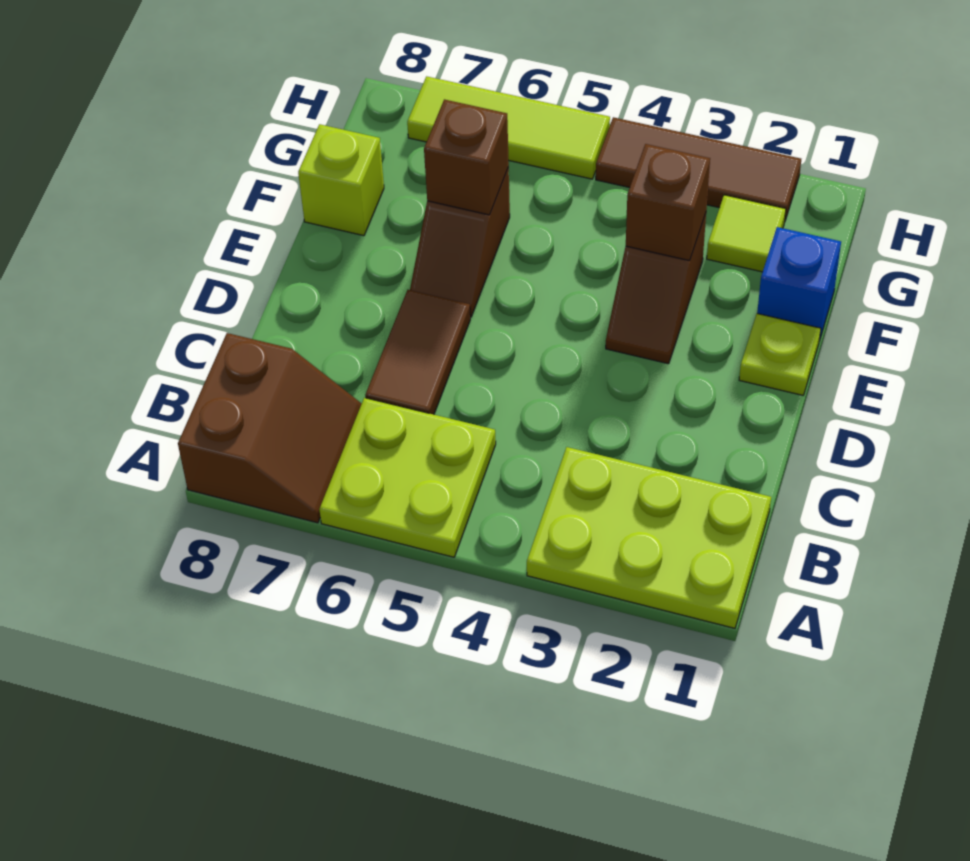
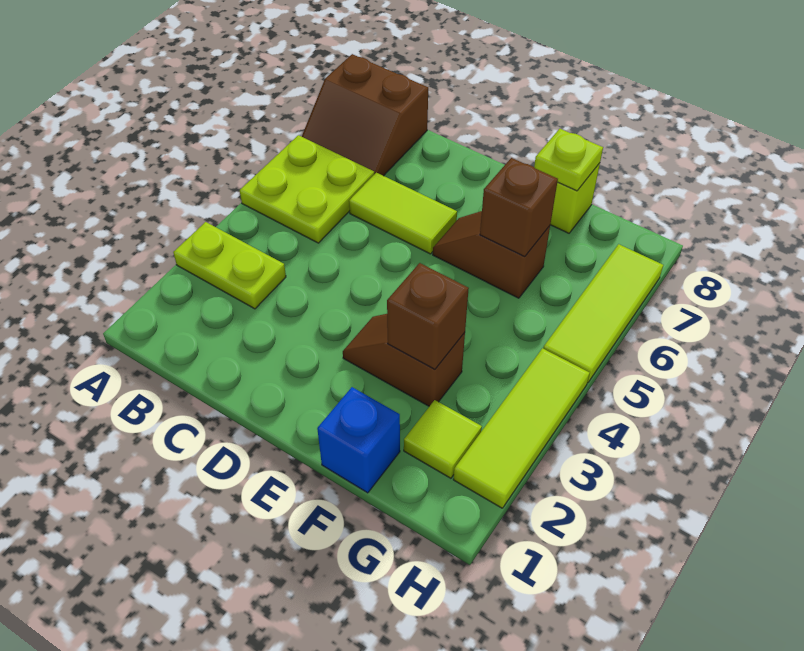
lime plate A1:B3 level 1 -> lime plate A3:B3 level 1
brown tile C6:D6 level 1 -> lime tile C6:D6 level 1
lime plate E1 level 1 -> lime plate F8 level 2
brown tile H2:H4 level 1 -> lime tile H2:H4 level 1

